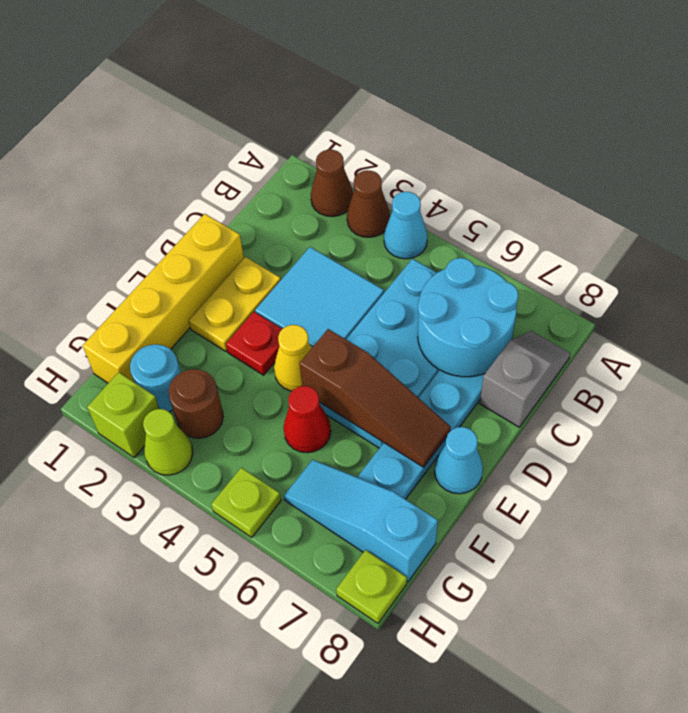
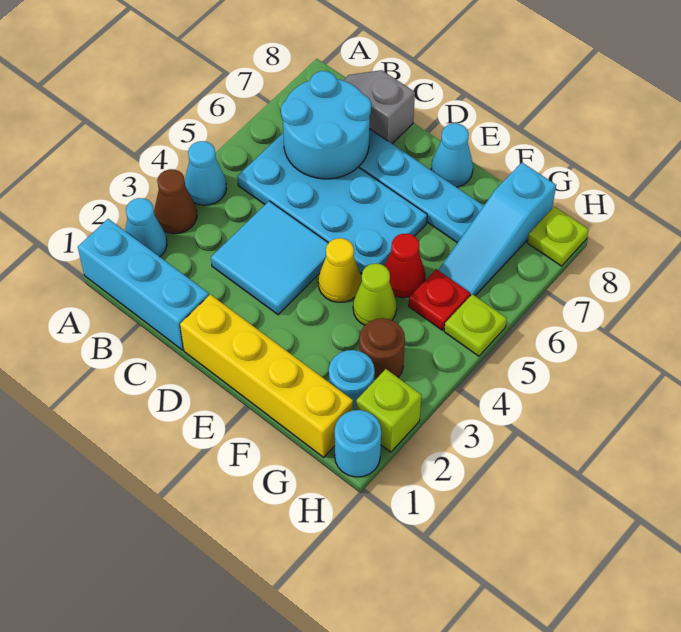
none -> cyan brick A1:C1 level 1
brown cone A2 level 1 -> cyan cone A2 level 1
yellow plate D2:E2 level 1 -> none
red plate E3 level 1 -> red plate G5 level 1
brown slope E5:E7 level 2 top 5 -> none
none -> cyan round brick H1 level 1
lime cone H3 level 1 -> lime cone F4 level 1

